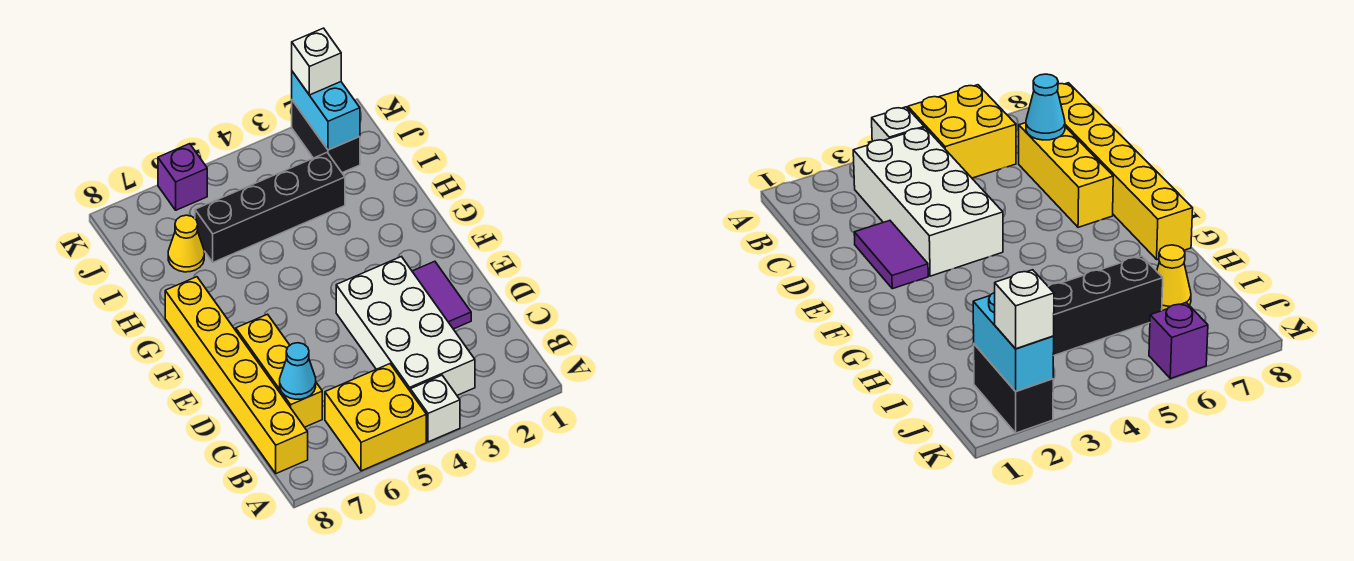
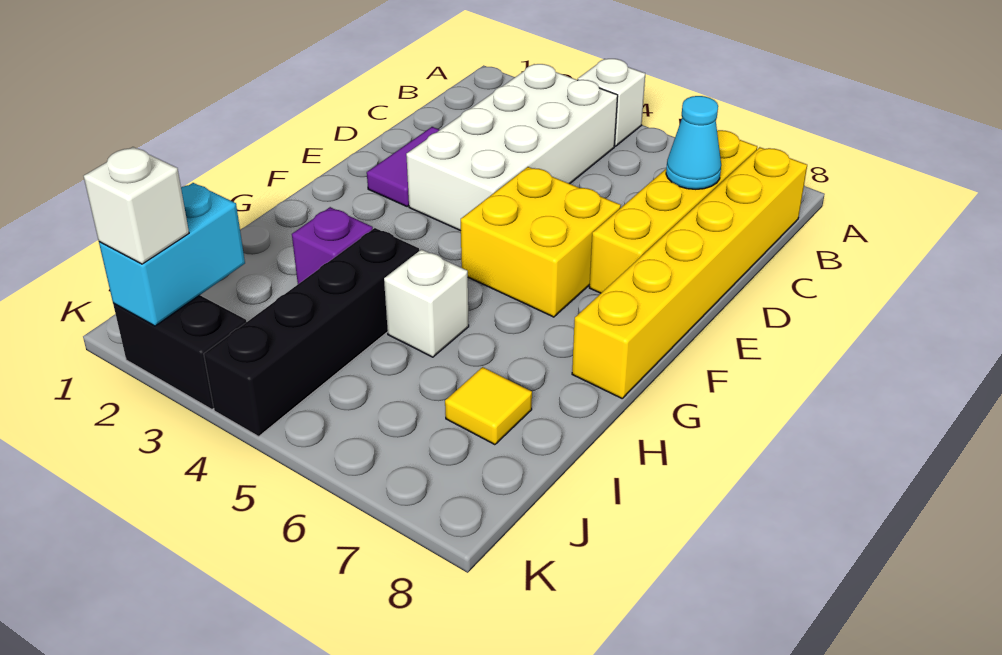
yellow brick A5:B6 level 1 -> yellow brick E5:F6 level 1
yellow brick C7:E7 level 1 -> yellow brick B7:E7 level 1
none -> white brick H5 level 1
black brick I3:I6 level 1 -> black brick H4:K4 level 1
yellow cone I7 level 1 -> yellow tile I7 level 1
black brick J2:K2 level 1 -> black brick K2:K3 level 1
purple brick K6 level 1 -> purple brick H3 level 1

